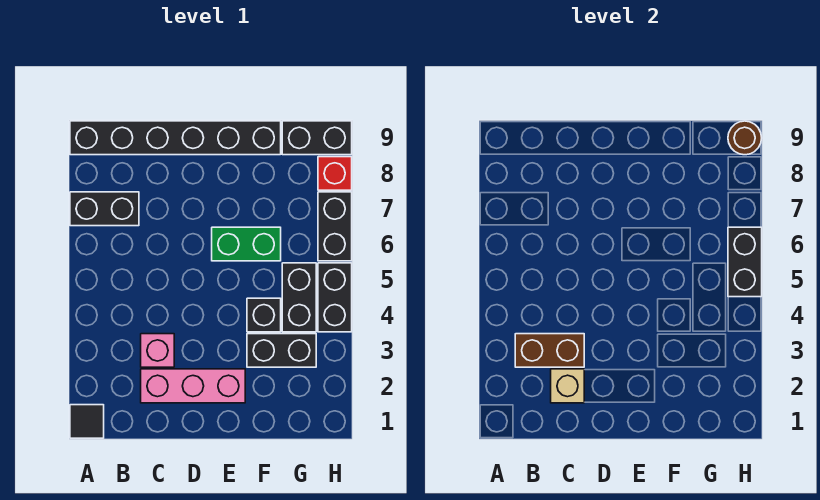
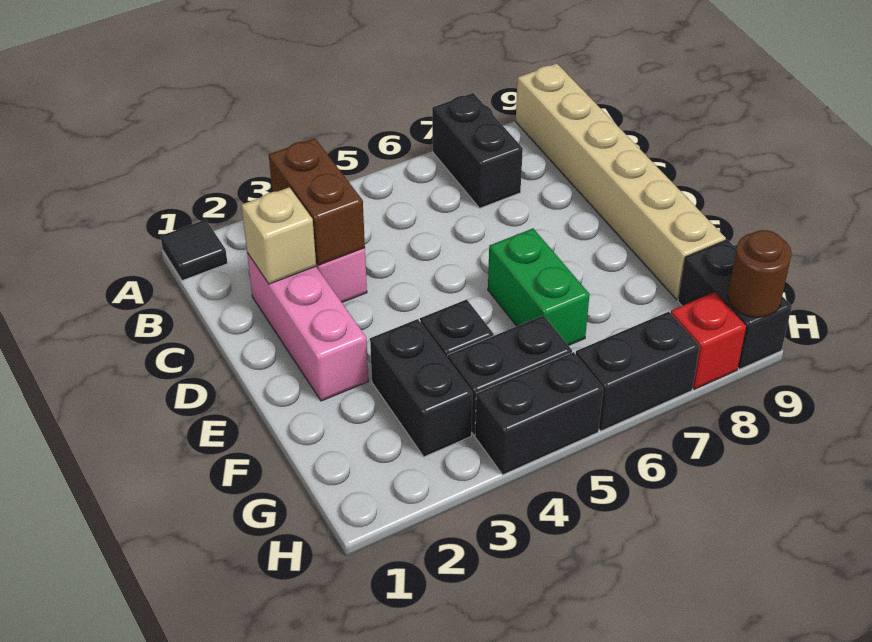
black brick A9:F9 level 1 -> tan brick A9:F9 level 1
black brick H5:H6 level 2 -> none

